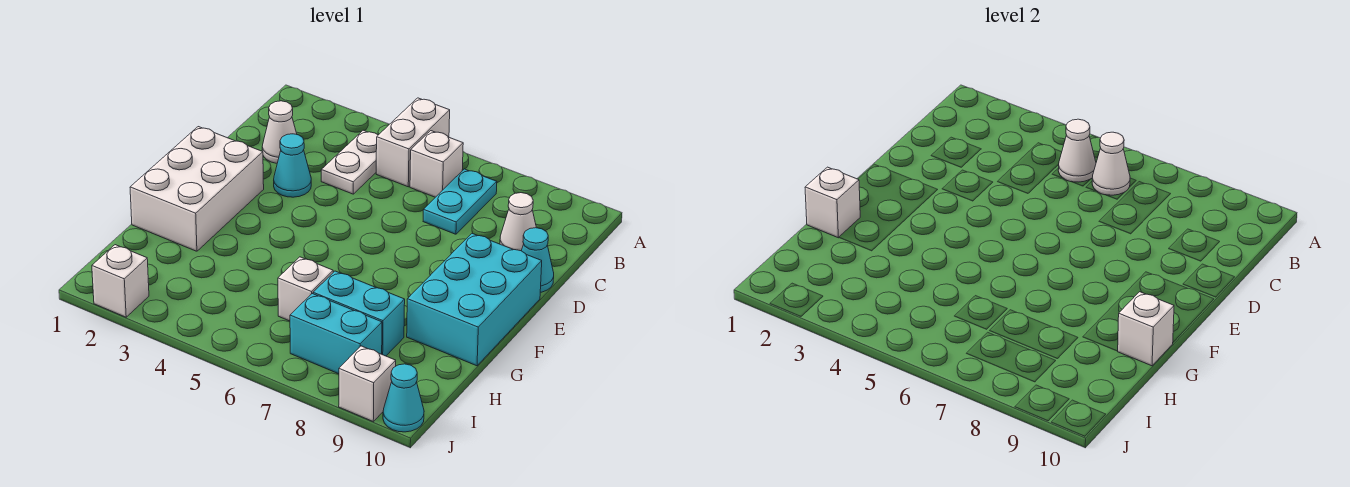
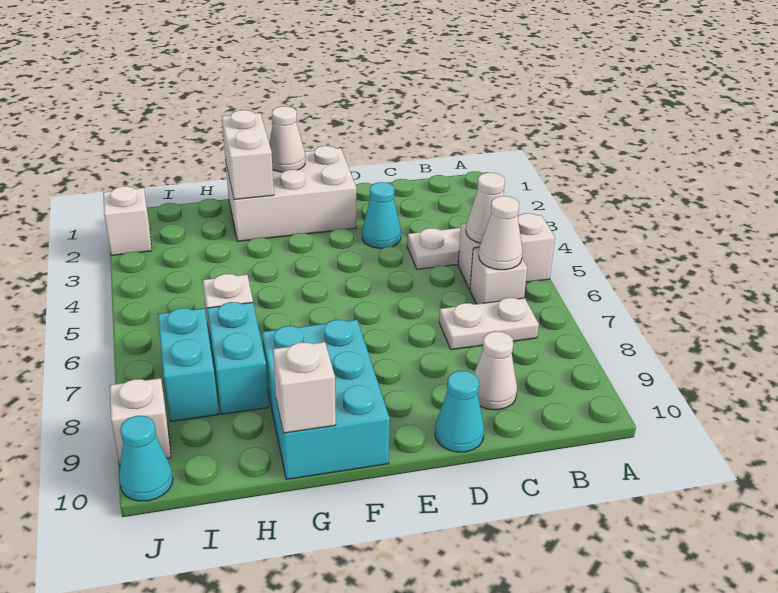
cyan plate B7:C7 level 1 -> white plate B7:C7 level 1
white cone C2 level 1 -> white cone F1 level 2
cyan brick E9:G10 level 1 -> cyan brick F8:G10 level 1
white brick G1 level 2 -> white brick G1:G2 level 2

